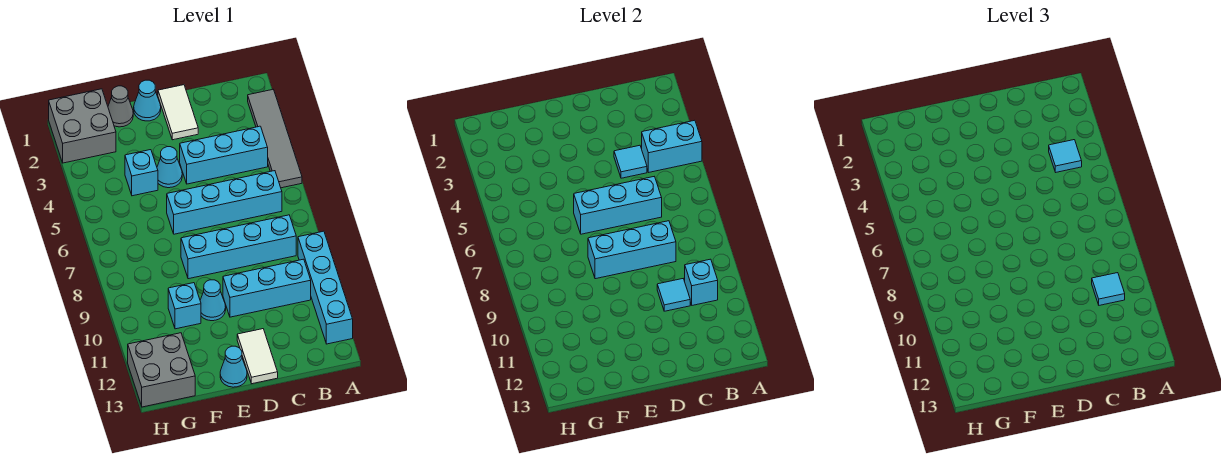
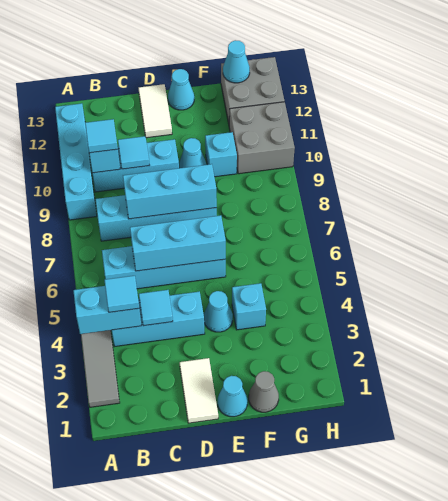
grey brick G1:H2 level 1 -> grey brick G10:H11 level 1
none -> cyan cone G13 level 2

